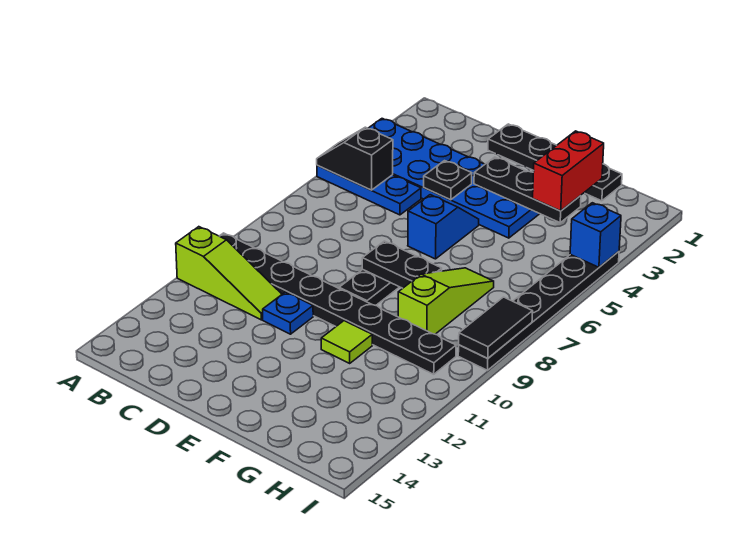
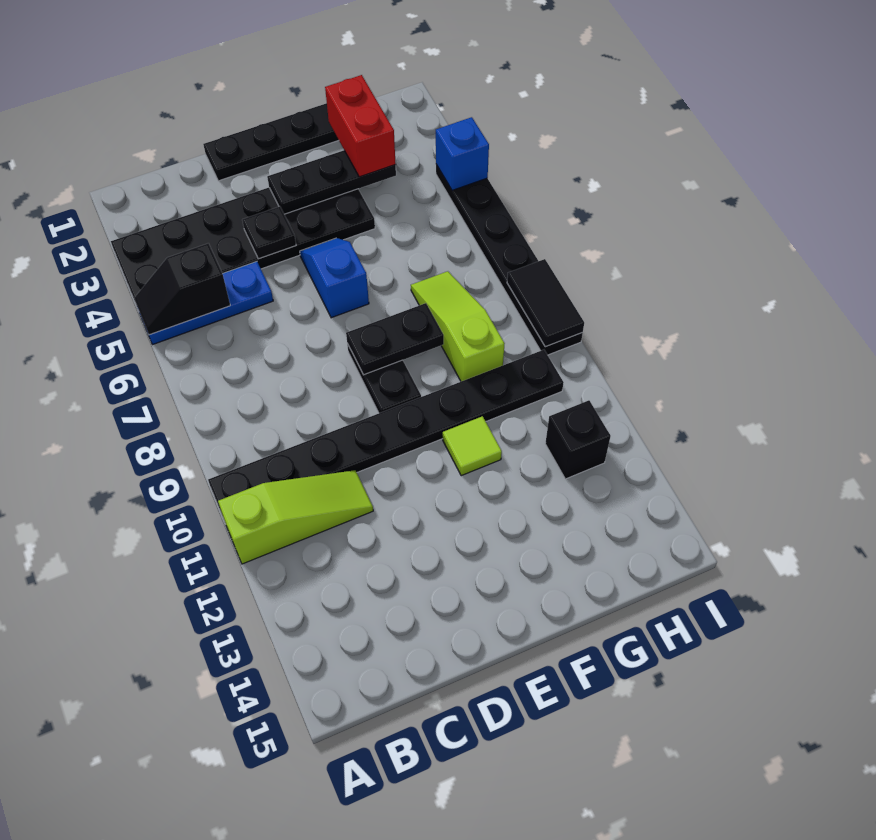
blue plate A3:F4 level 1 -> black plate A3:F4 level 1
blue plate D11 level 1 -> none
none -> black brick H12 level 1

